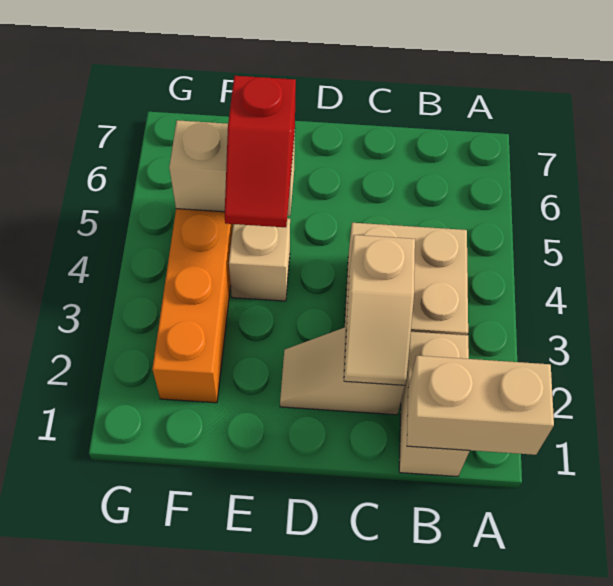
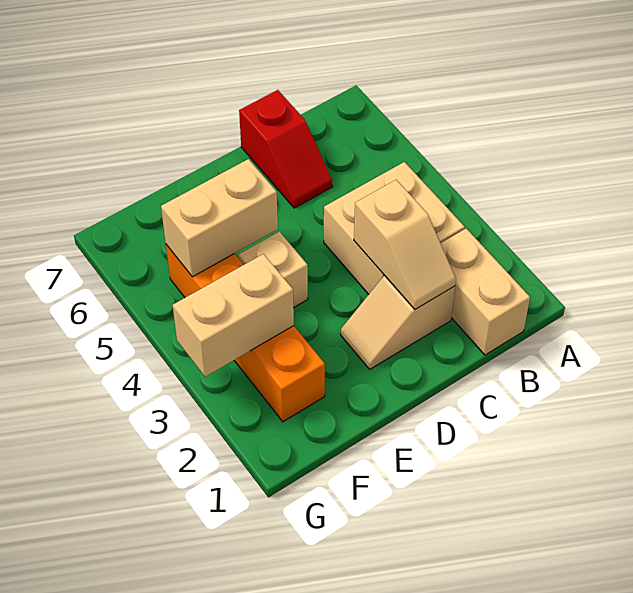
tan brick A1:B1 level 2 -> tan brick F3:G3 level 2
red slope E4:E5 level 3 top 5 -> red slope C6:C7 level 1 top 7

